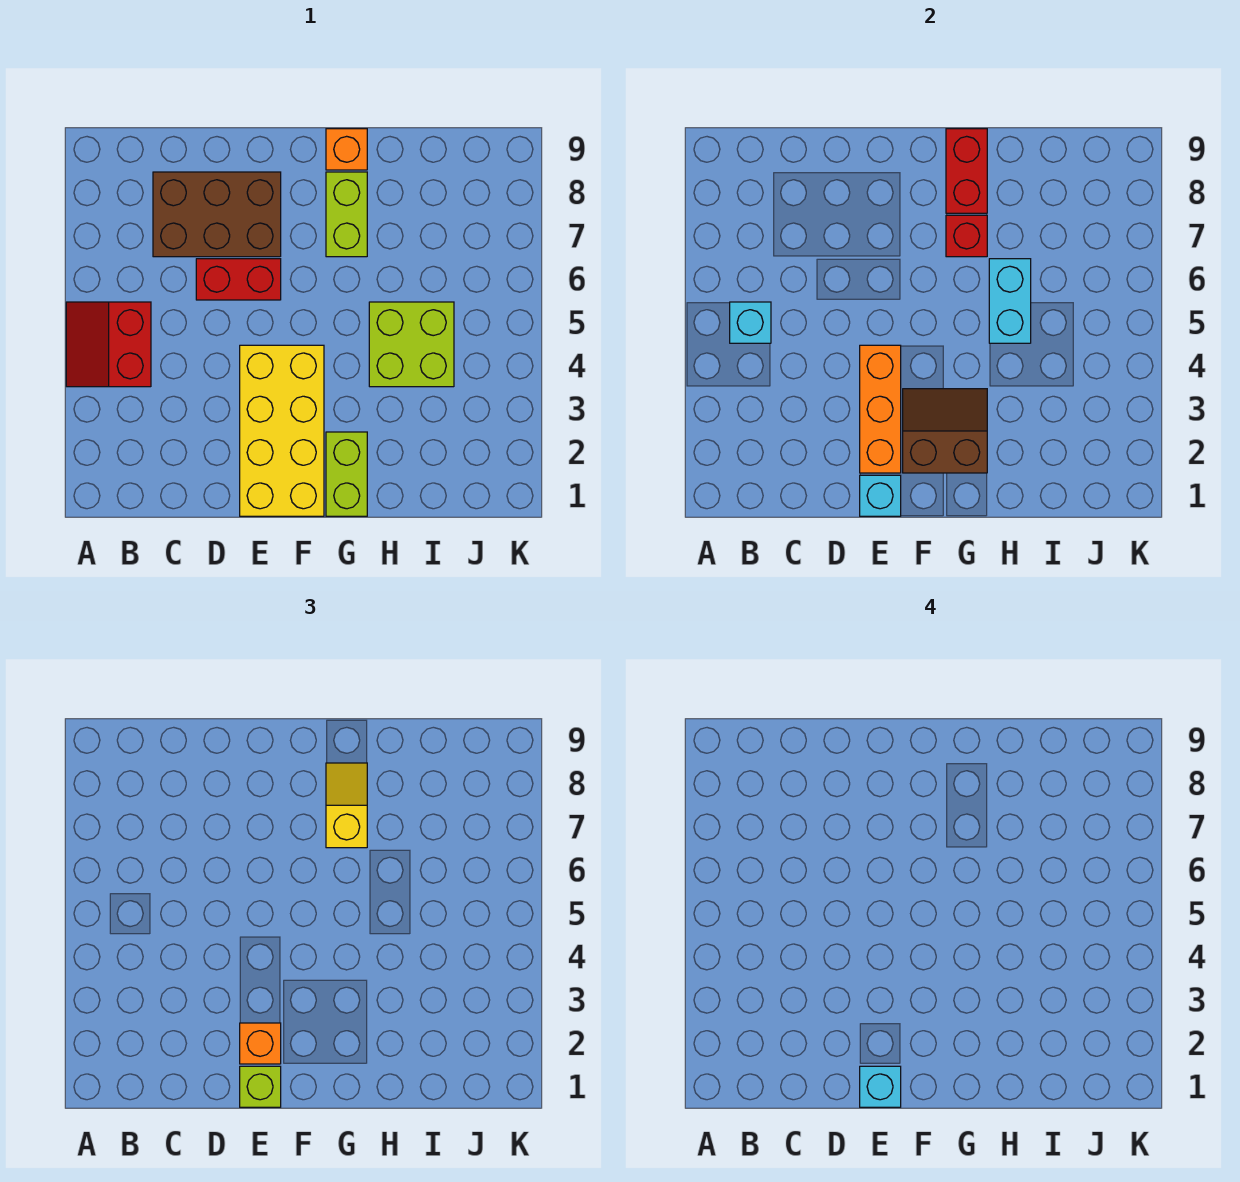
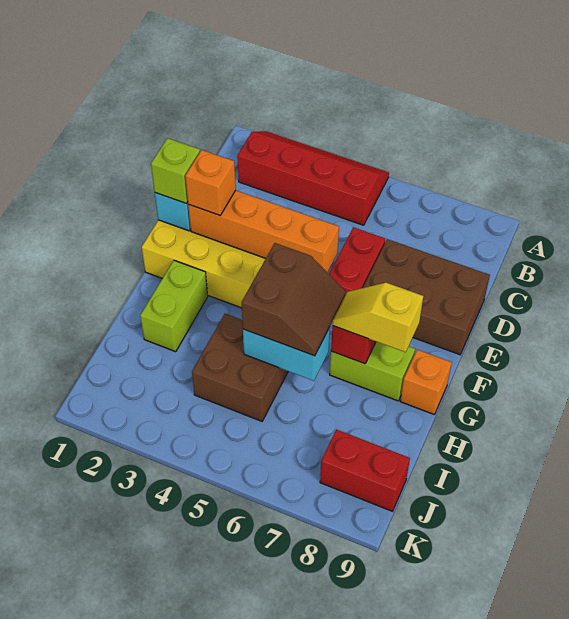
red slope A4:B5 level 1 top B -> red slope A2:B5 level 1 top B
cyan brick B5 level 2 -> none
brown brick C7:E8 level 1 -> brown brick D7:E9 level 1
cyan brick E1 level 4 -> none
orange brick E2:E4 level 2 -> orange brick E2:E5 level 2
brown slope F2:G3 level 2 top 2 -> brown slope G5:H6 level 3 top 5
lime brick G1:G2 level 1 -> lime brick G2:H2 level 1
yellow slope G7:G8 level 3 top 7 -> yellow slope G7:G8 level 3 top 8
red brick G8:G9 level 2 -> red brick J8:J9 level 1
lime brick H4:I5 level 1 -> brown brick H4:I5 level 1

